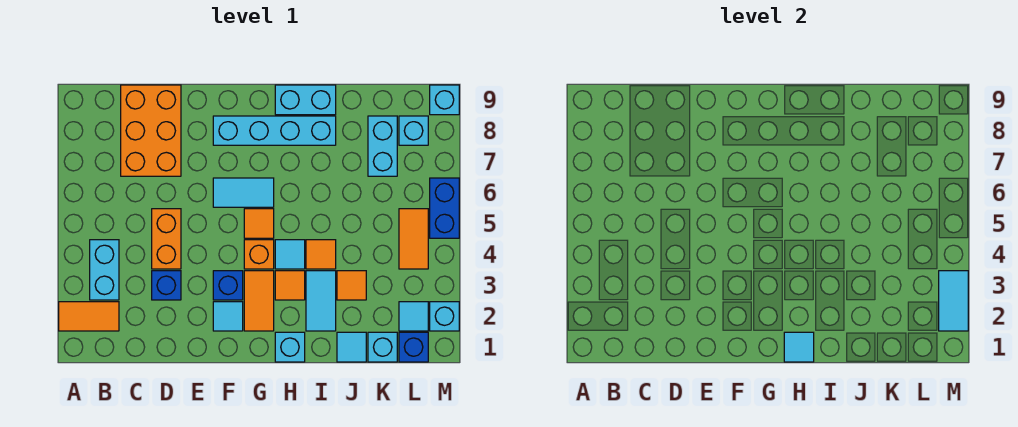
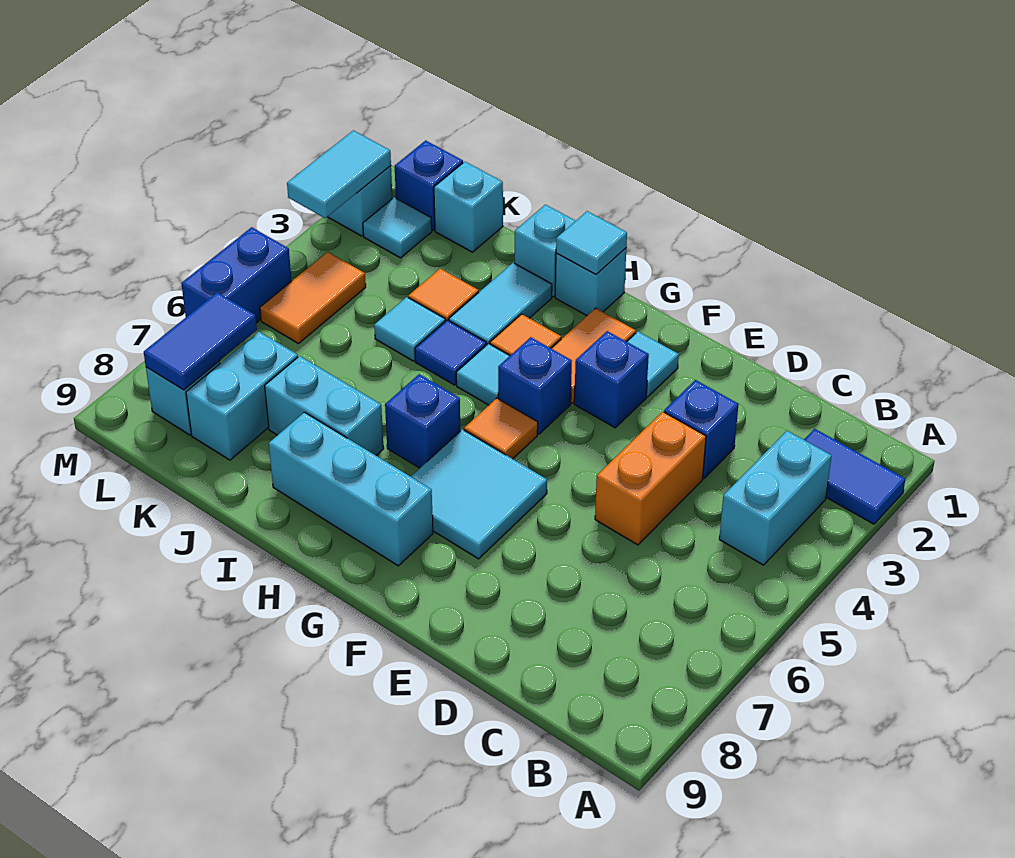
orange tile A2:B2 level 1 -> blue tile A2:B2 level 1
orange brick C7:D9 level 1 -> none
cyan tile F6:G6 level 1 -> cyan tile F6:G7 level 1
cyan brick F8:I8 level 1 -> cyan brick G8:I8 level 1
orange brick G4 level 1 -> blue brick G4 level 1
none -> blue brick H6 level 1
cyan brick H9:I9 level 1 -> cyan brick I7:J7 level 1
orange tile I4 level 1 -> blue tile I4 level 1
cyan tile J1 level 1 -> cyan tile J4 level 1
none -> blue tile L7:L8 level 2
cyan brick M9 level 1 -> cyan brick I1 level 1

